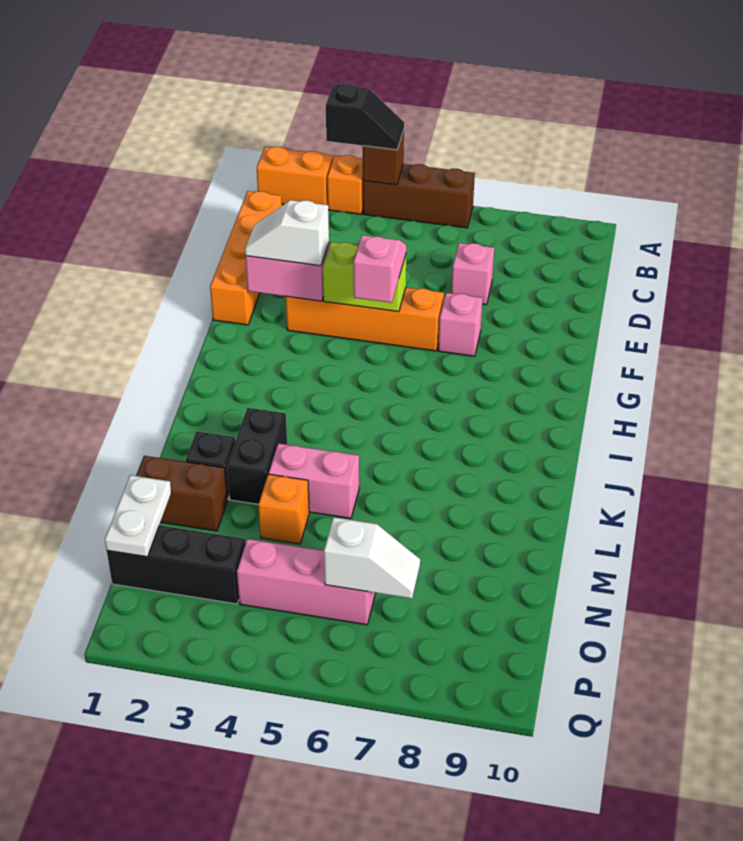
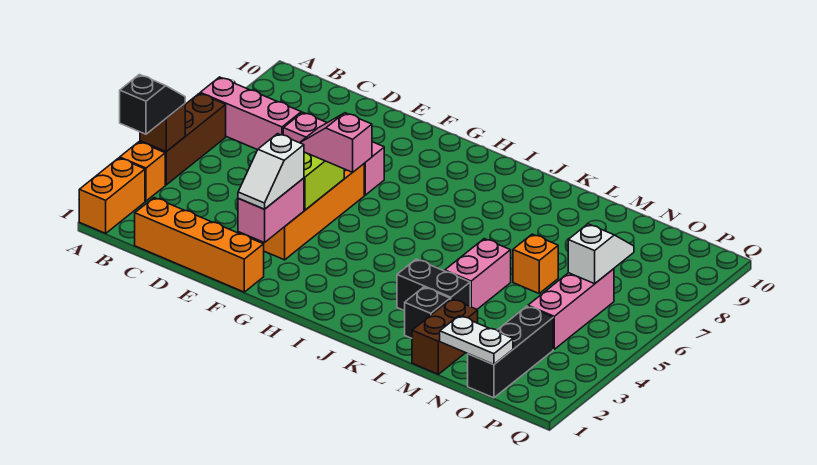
none -> pink brick A7:C7 level 1
orange brick M4 level 1 -> orange brick M6 level 1

